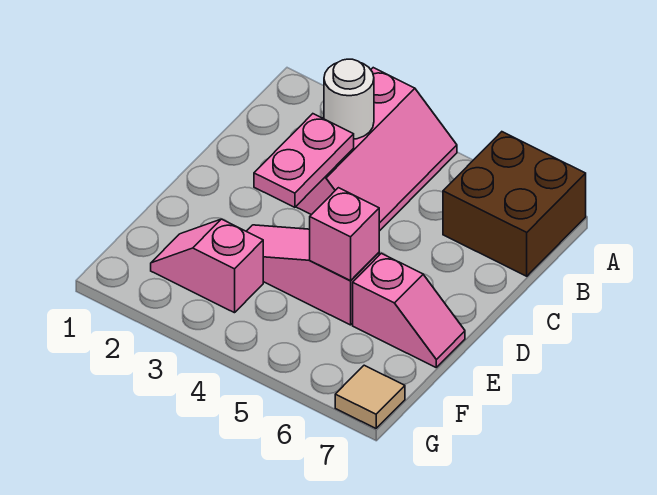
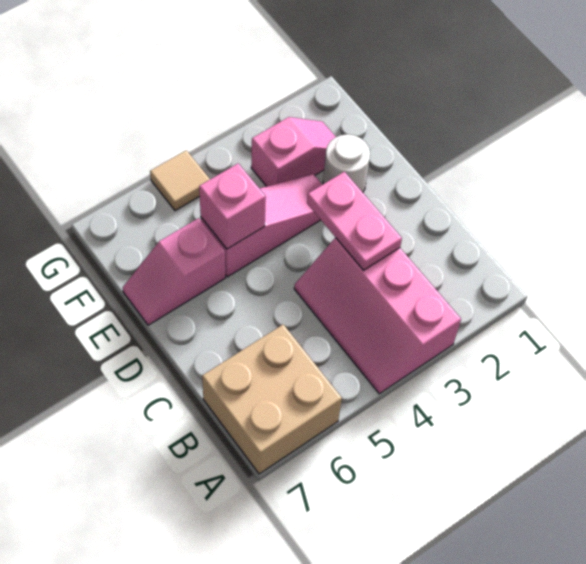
brown brick A6:B7 level 1 -> tan brick A6:B7 level 1
white round brick B3 level 2 -> white round brick E2 level 1
tan tile G7 level 1 -> tan tile G5 level 1

